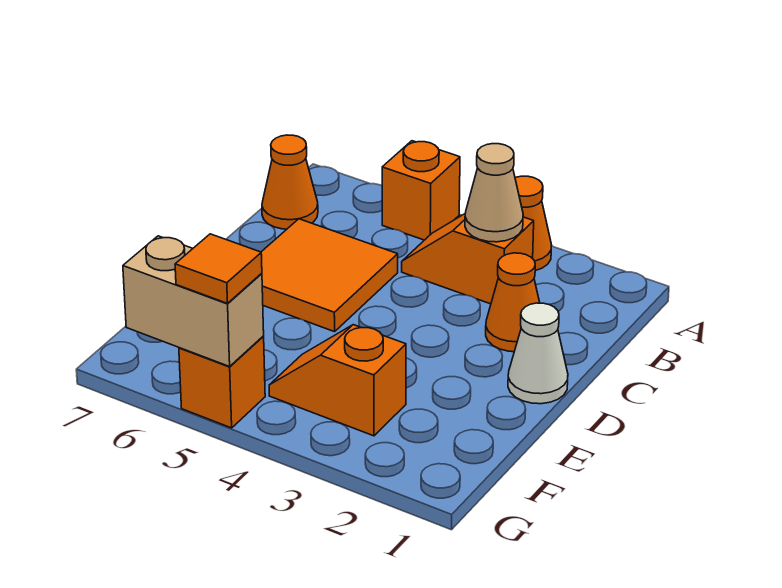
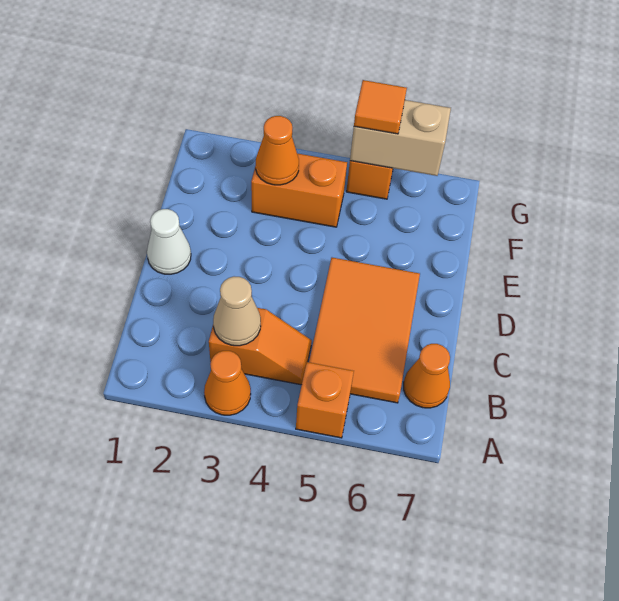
orange cone C2 level 1 -> orange cone F3 level 2
orange tile C5:D6 level 1 -> orange tile B5:D6 level 1
orange slope F3:F4 level 1 top 3 -> orange brick F3:F4 level 1

